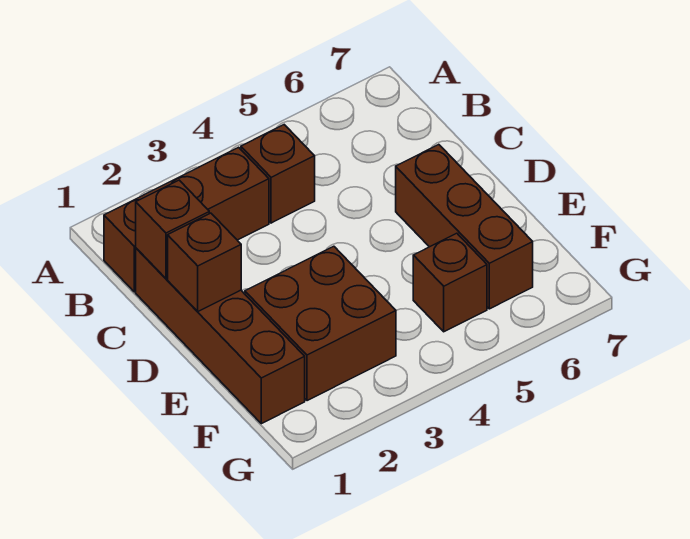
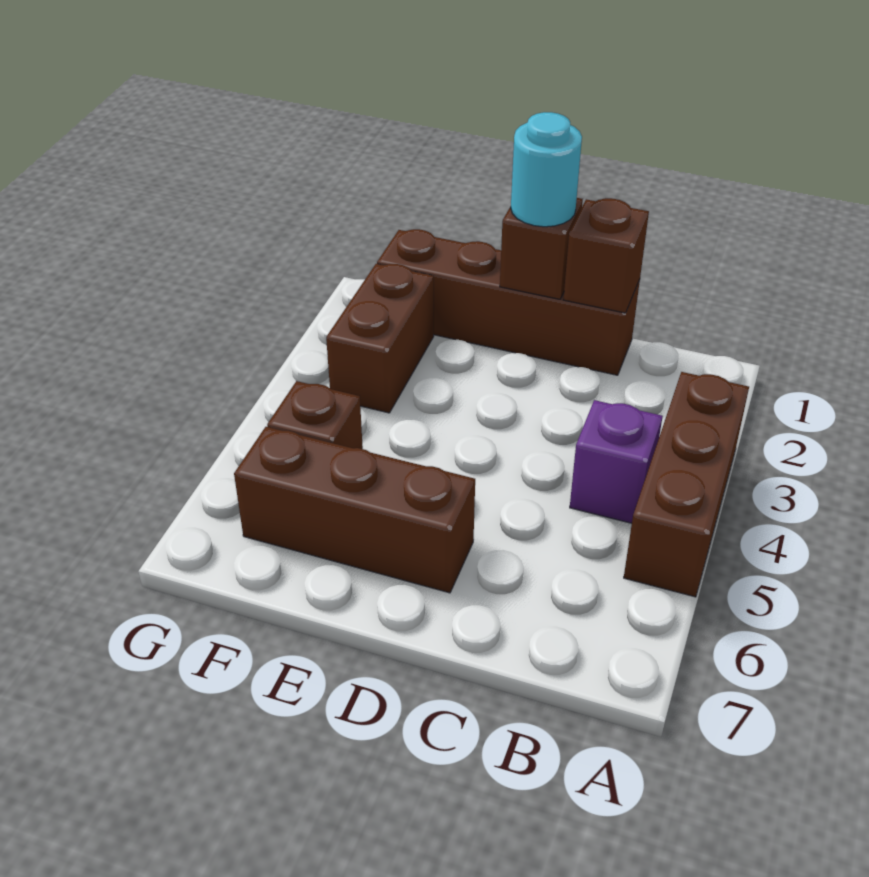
brown brick B1:B3 level 1 -> brown brick A3:A5 level 1
brown brick B4 level 1 -> purple brick B4 level 1
none -> cyan round brick D1 level 3
brown brick E2:F3 level 1 -> brown brick F2:F3 level 1

